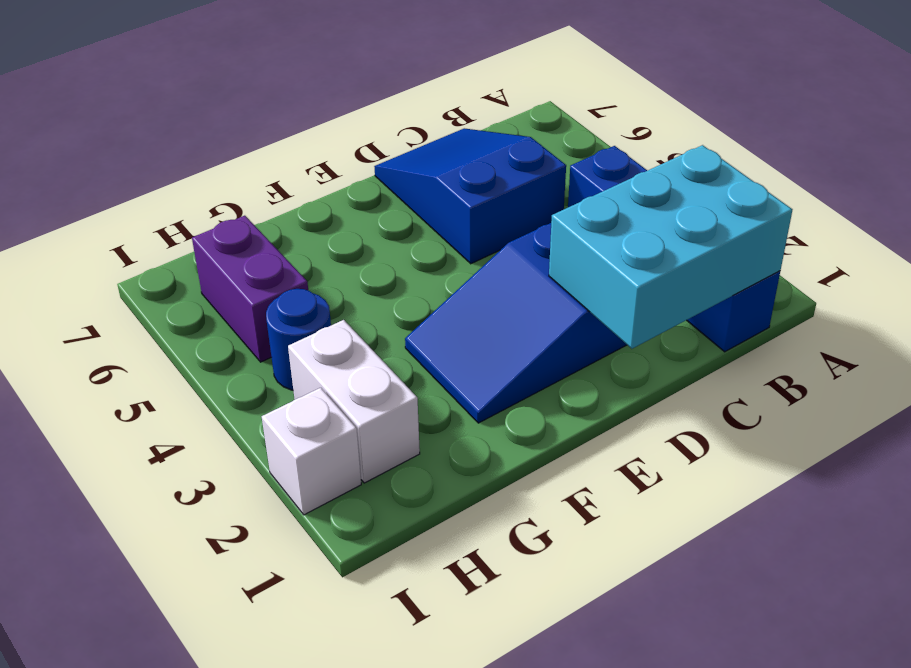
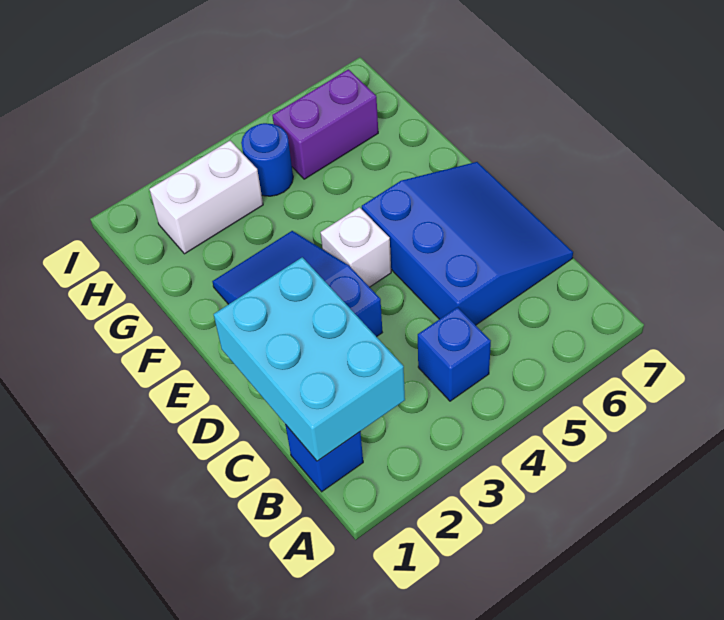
blue slope C5:D7 level 1 top 5 -> blue slope C5:E7 level 1 top 5
white brick I2 level 1 -> white brick E4 level 1

